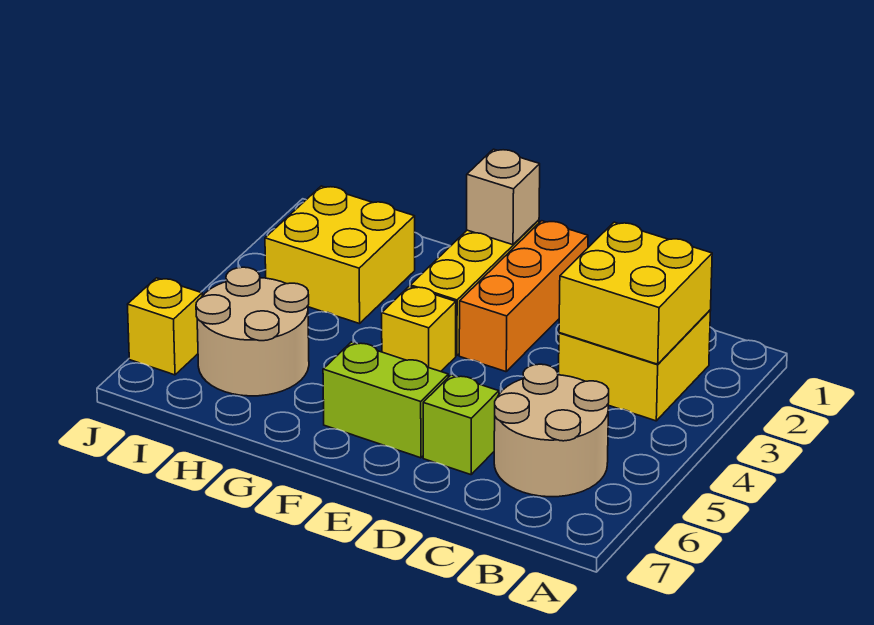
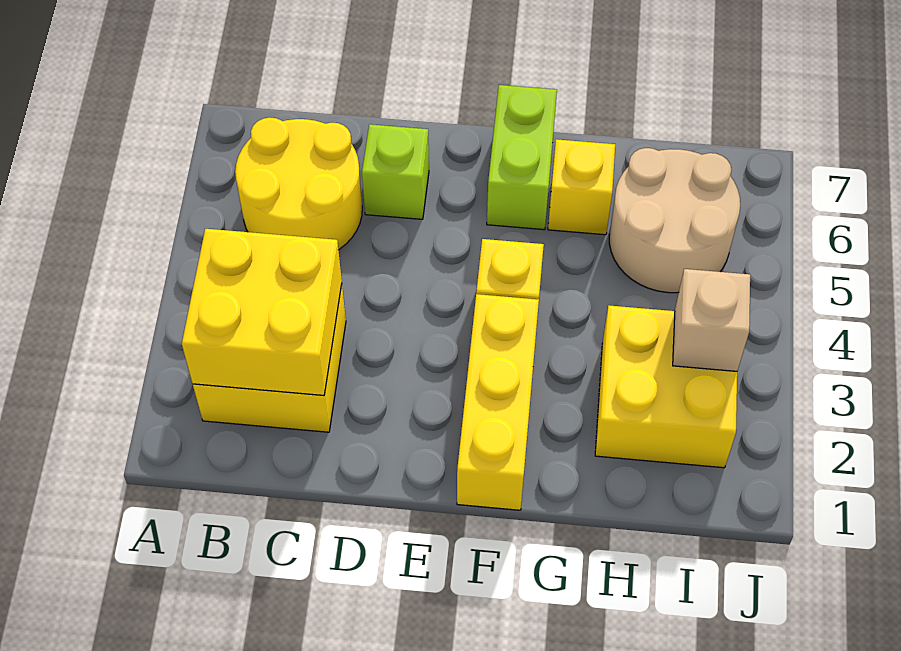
tan round brick B5:C6 level 1 -> yellow round brick B5:C6 level 1
orange brick E1:E3 level 1 -> none
lime brick E6:F6 level 1 -> lime brick F6:F7 level 1
tan brick F1 level 2 -> tan brick I3 level 2
yellow brick J6 level 1 -> yellow brick G6 level 1

